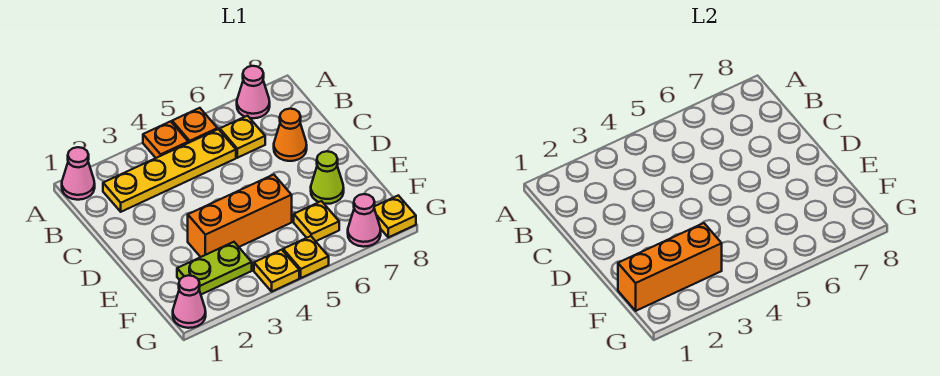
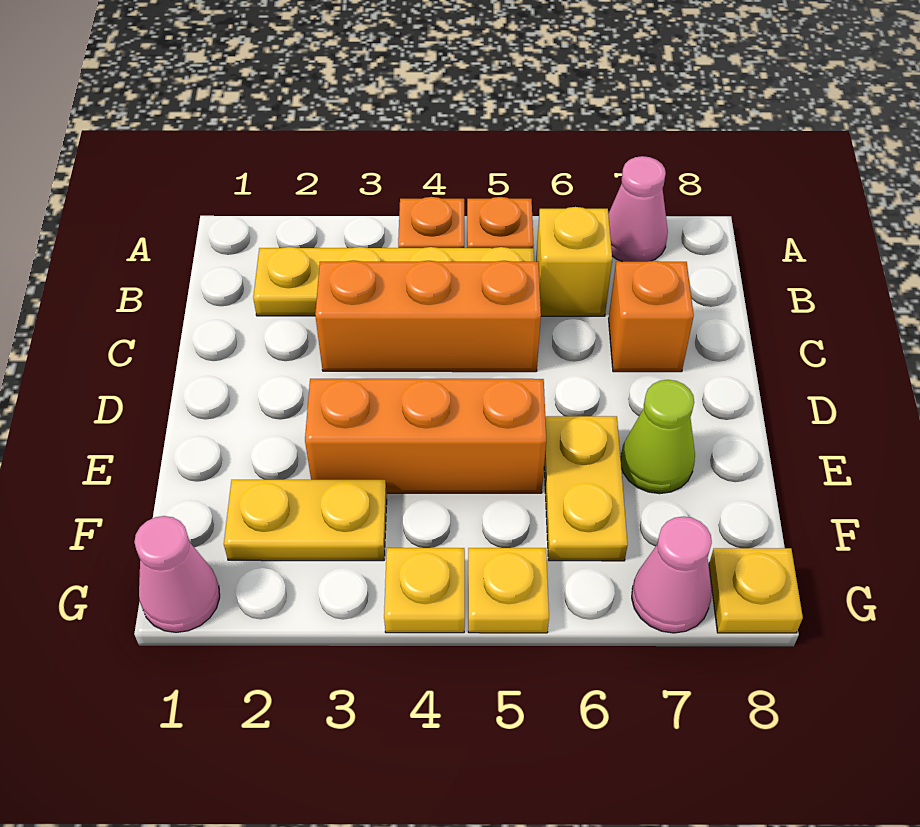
pink cone A1 level 1 -> none
yellow plate B6 level 1 -> yellow brick B6 level 1
orange cone C7 level 1 -> orange brick C7 level 1
orange brick F1:F3 level 2 -> orange brick C3:C5 level 1
lime plate F2:F3 level 1 -> yellow plate F2:F3 level 1
yellow plate F6 level 1 -> yellow plate E6:F6 level 1

